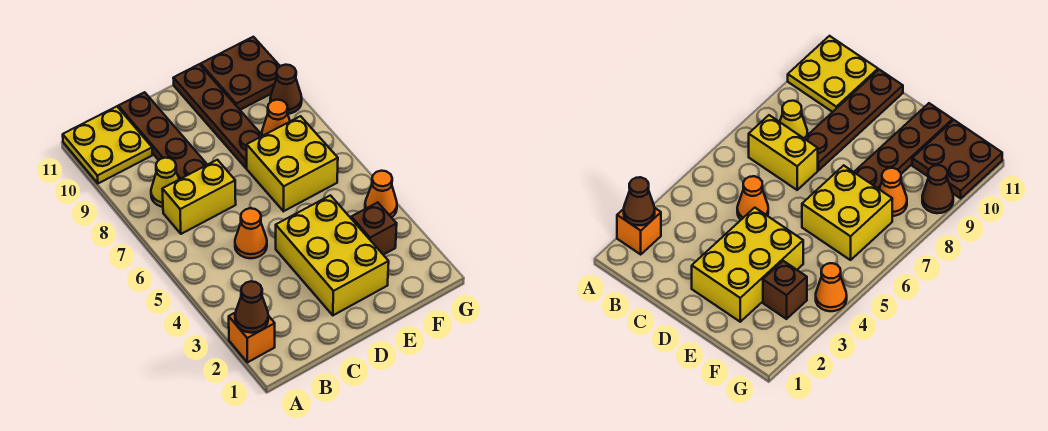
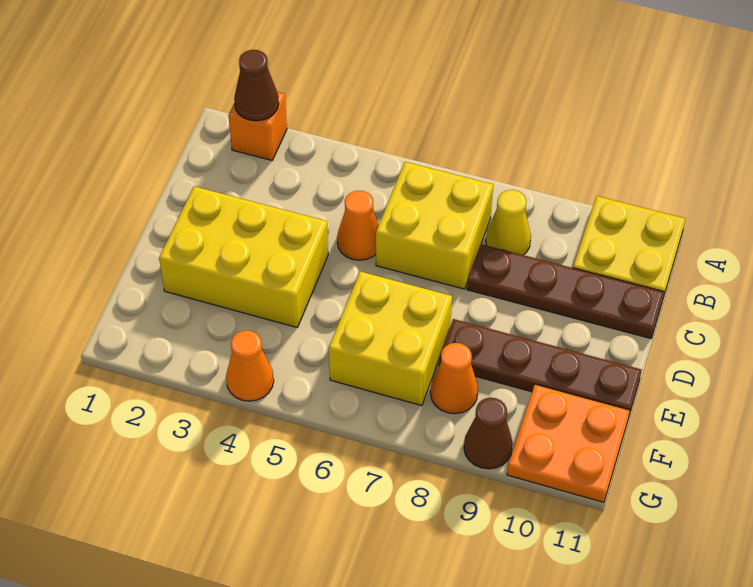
yellow brick B7:C7 level 1 -> yellow brick B6:C7 level 1
brown brick F3 level 1 -> none
brown plate F10:G11 level 1 -> orange plate F10:G11 level 1

